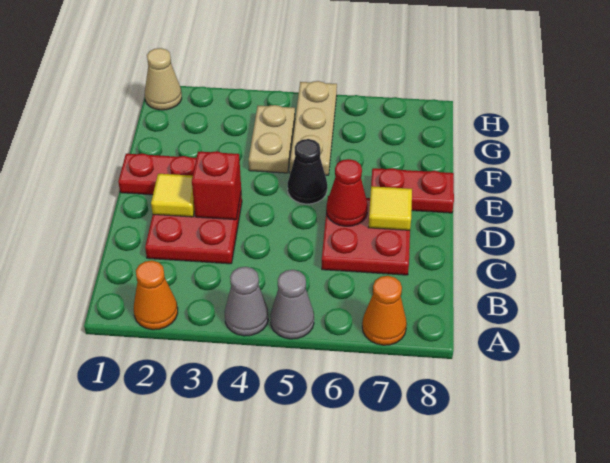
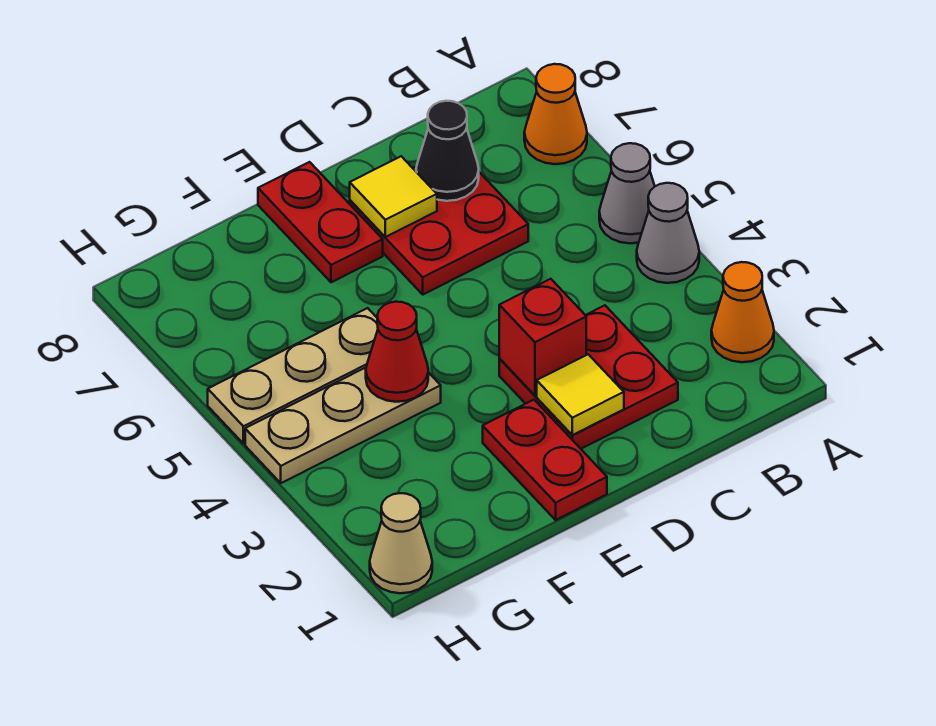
red cone D6 level 2 -> red cone F4 level 2
black cone E5 level 1 -> black cone C7 level 2
tan plate F4:G4 level 1 -> tan plate F4:H4 level 1

